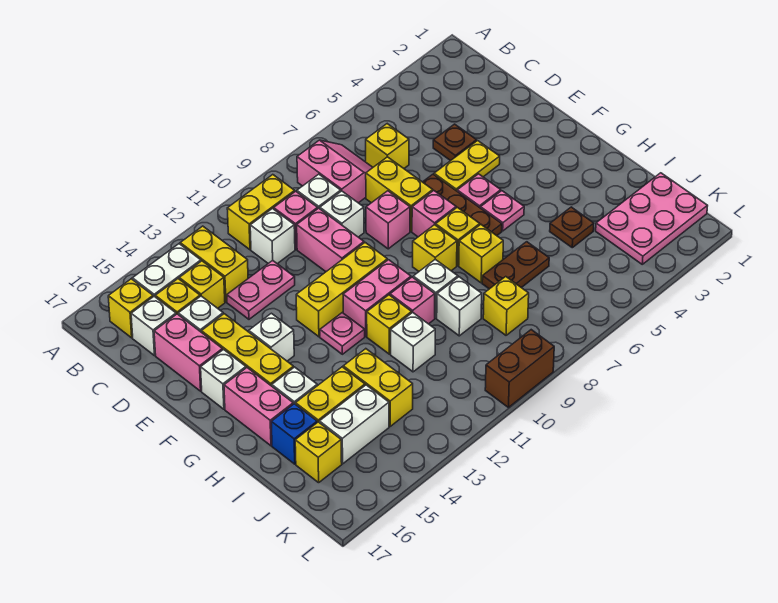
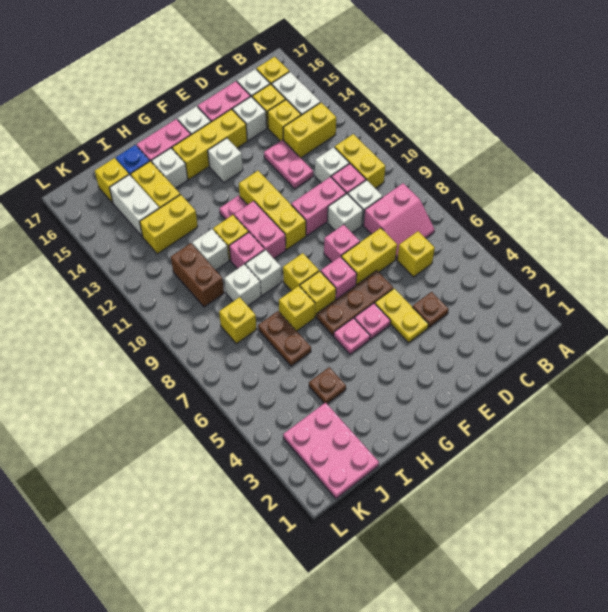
brown brick L9:L10 level 1 -> brown brick J10:J11 level 1

